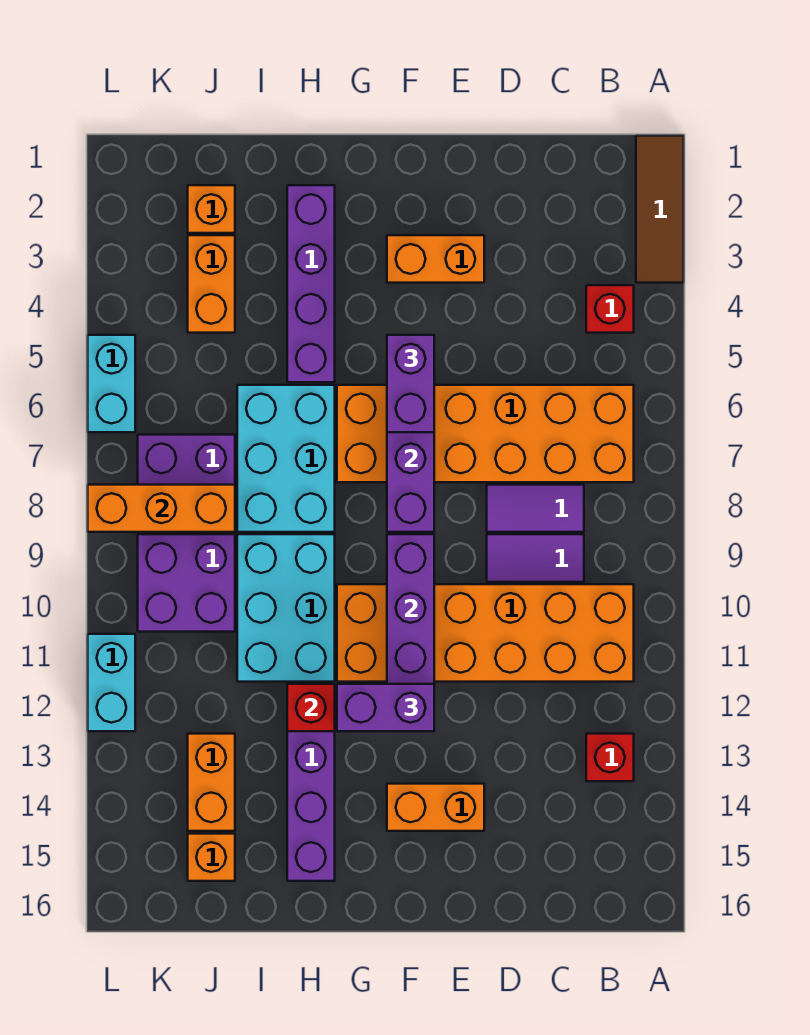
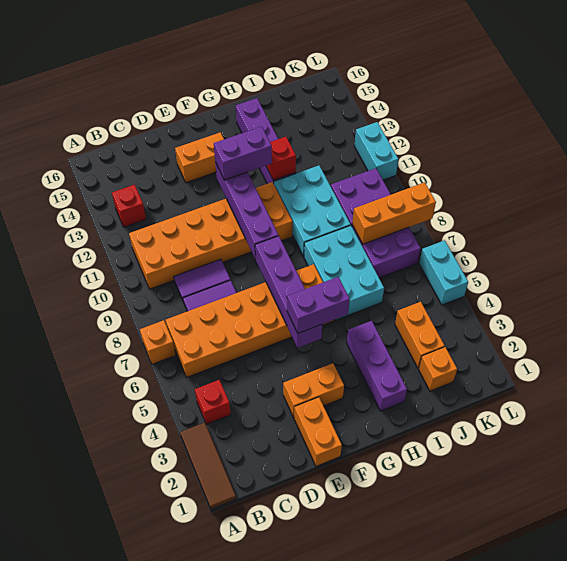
purple brick F5:F6 level 3 -> purple brick F5:G5 level 3
purple brick H2:H5 level 1 -> purple brick H2:H4 level 1
orange brick J13:J14 level 1 -> orange brick E1:E2 level 1
orange brick J15 level 1 -> orange brick A7 level 1

